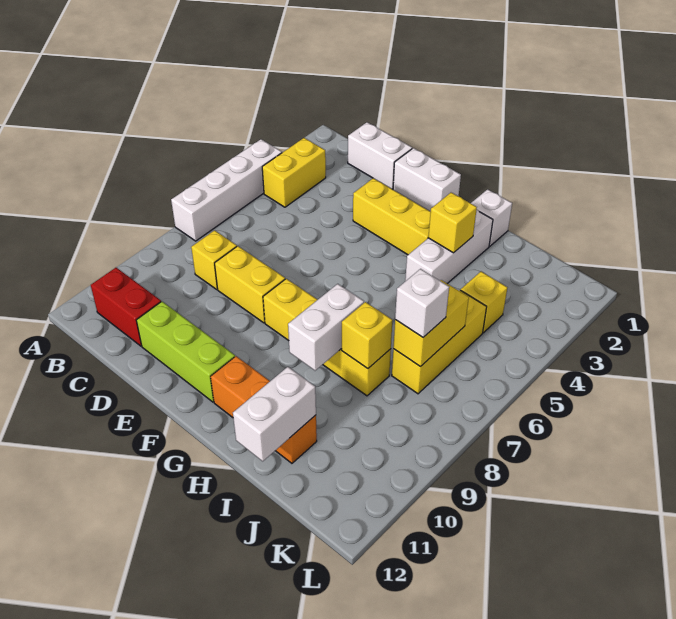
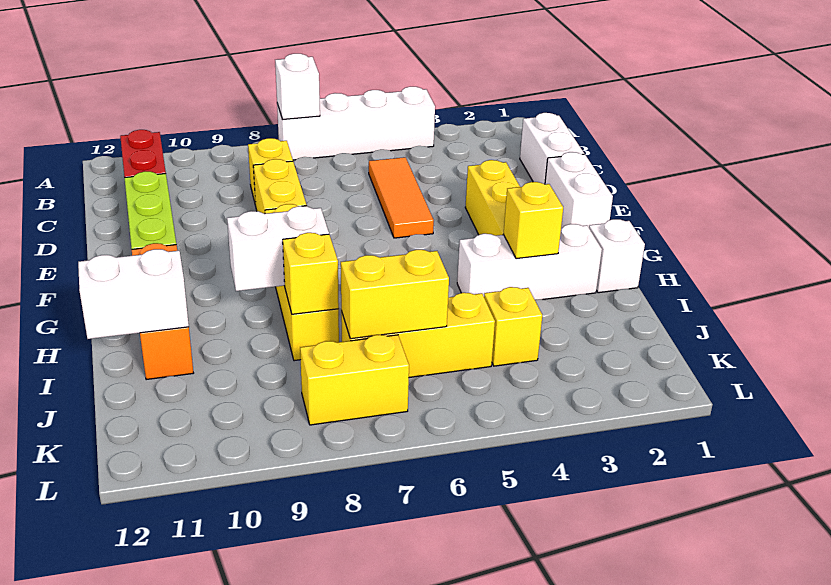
yellow brick B3:B4 level 1 -> yellow brick K7:K8 level 1
none -> orange tile C5:E5 level 1
white brick J7 level 3 -> white brick A7 level 2

